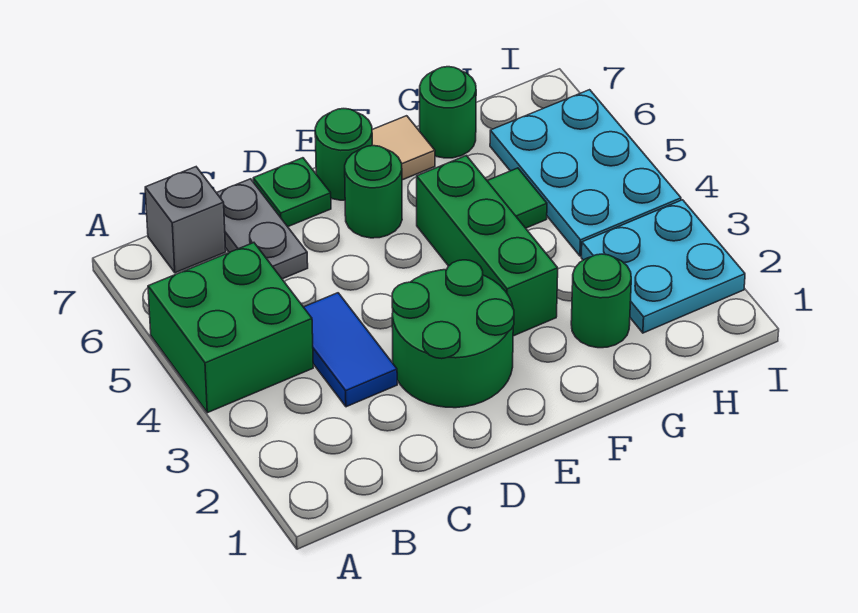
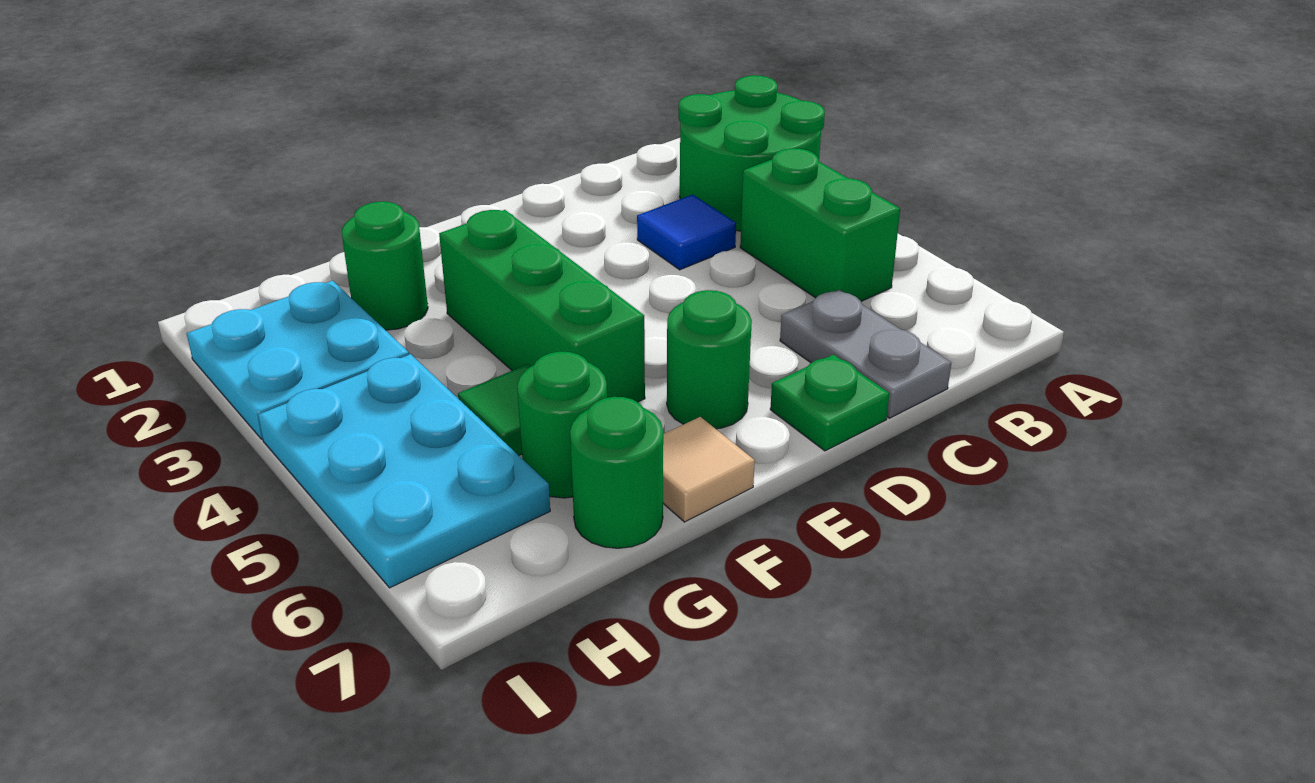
green brick A4:B5 level 1 -> green brick B4:B5 level 1
grey brick B7 level 1 -> none
blue tile C3:C4 level 1 -> blue tile C3 level 1
green round brick D2:E3 level 1 -> green round brick A2:B3 level 1
green round brick E7 level 1 -> green round brick G6 level 1

